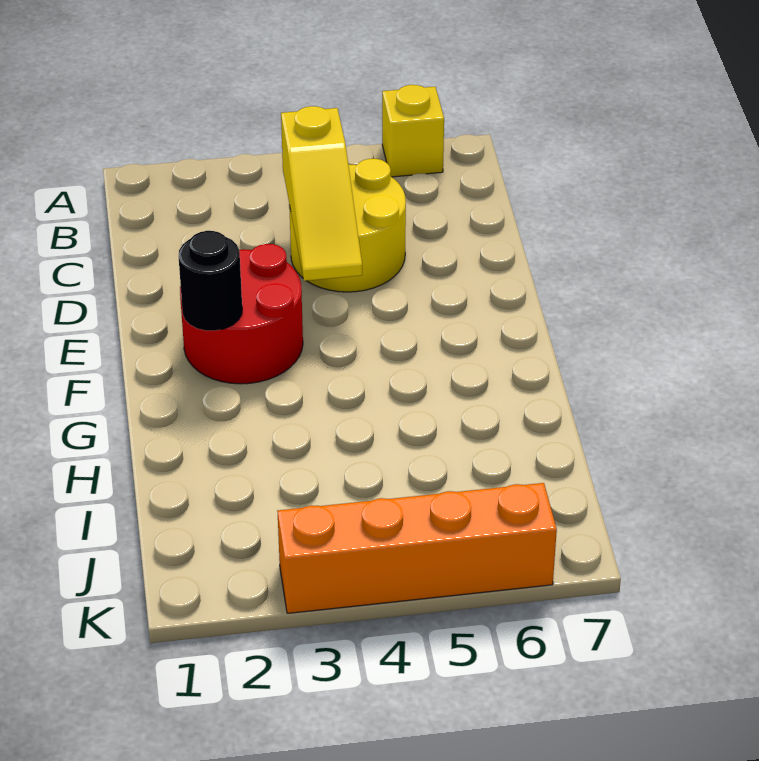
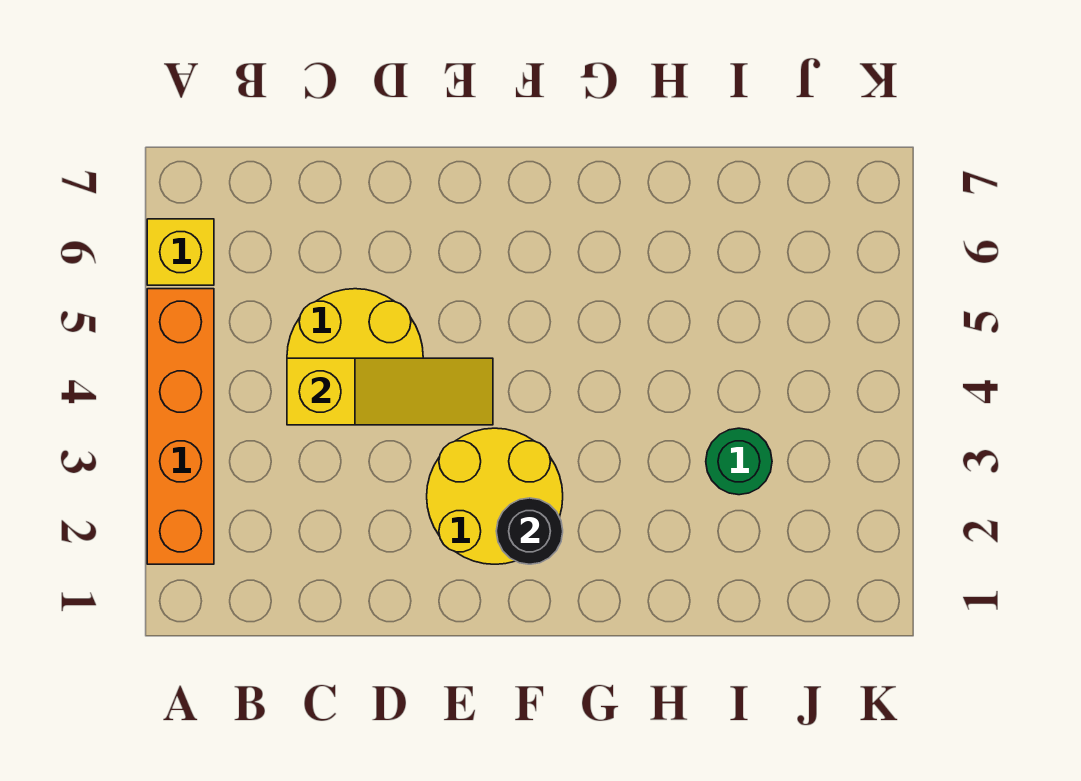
red round brick E2:F3 level 1 -> yellow round brick E2:F3 level 1
none -> green round brick I3 level 1
orange brick K3:K6 level 1 -> orange brick A2:A5 level 1

